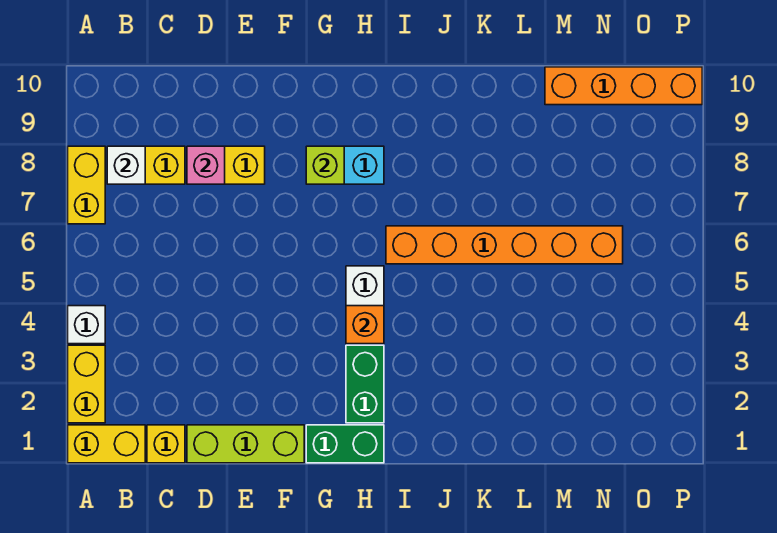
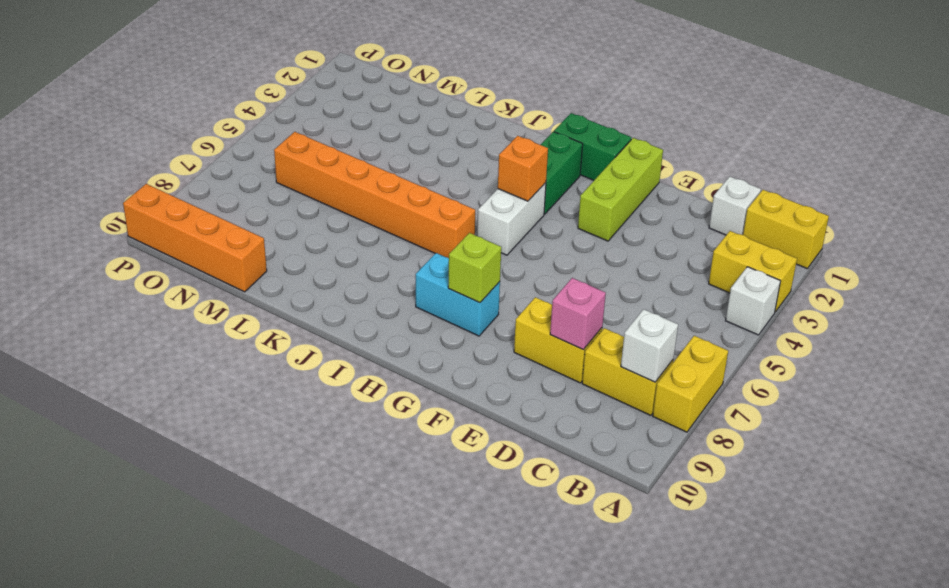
yellow brick A2:A3 level 1 -> yellow brick A3:B3 level 1
yellow brick C1 level 1 -> white brick C1 level 1
lime brick D1:F1 level 1 -> lime brick F1:F3 level 1

